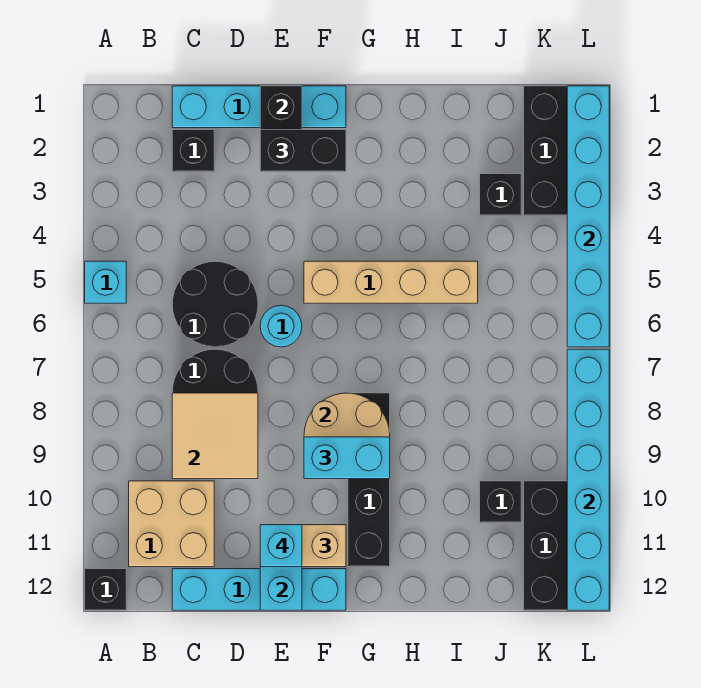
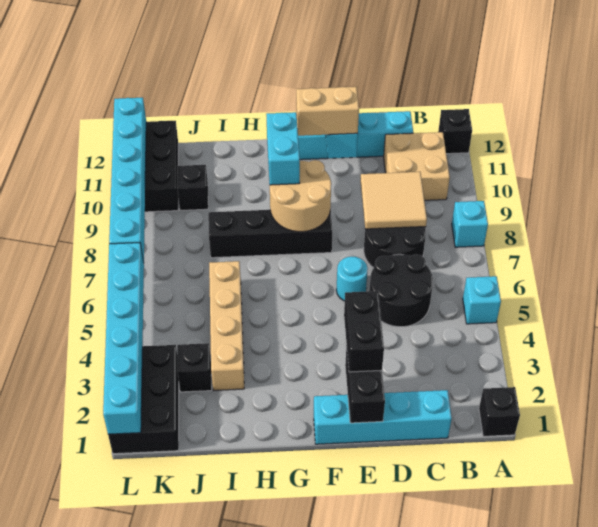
black brick C2 level 1 -> black brick A1 level 1
black brick E2:F2 level 3 -> black brick E2:E3 level 3
cyan brick E11 level 4 -> cyan brick A8 level 1
tan brick F5:I5 level 1 -> tan brick I3:I6 level 1
cyan brick F9:G9 level 3 -> cyan brick G9:G10 level 3
black brick G8:G11 level 1 -> black brick F8:I8 level 1

